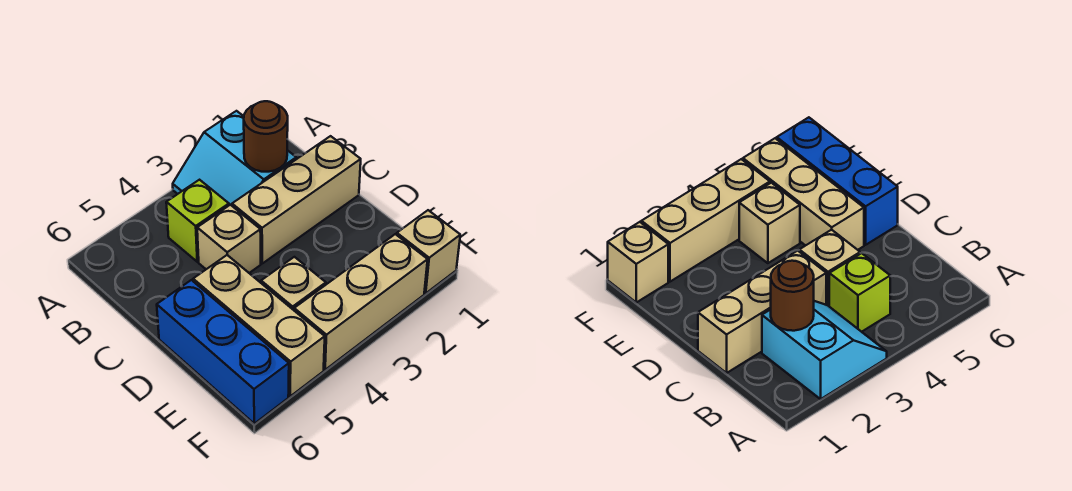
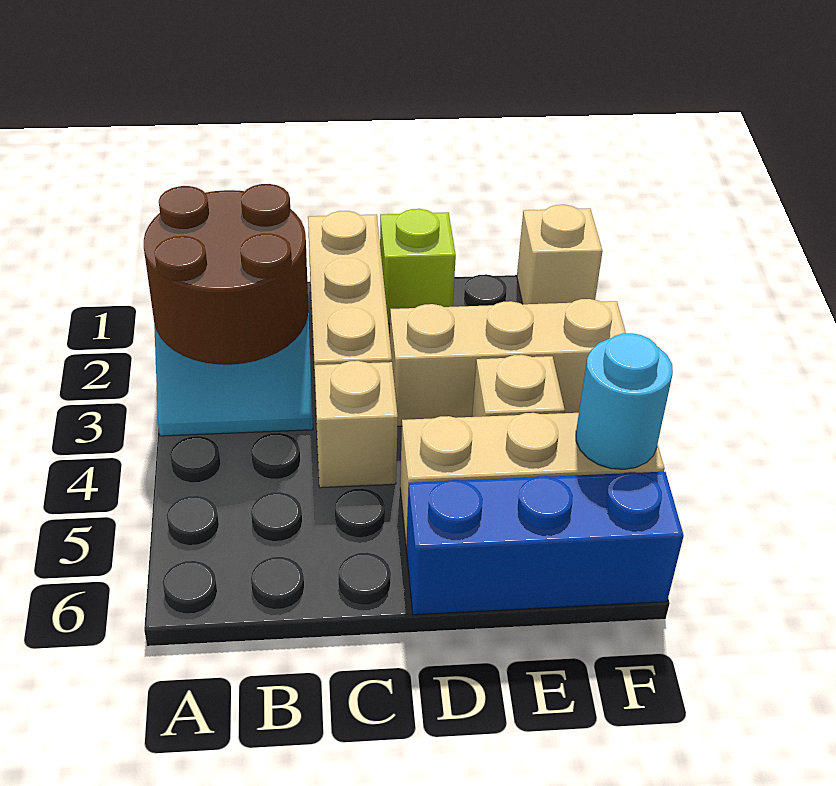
brown round brick B2 level 2 -> brown round brick A2:B3 level 2
lime brick B4 level 1 -> lime brick D1 level 1
tan brick F2:F4 level 1 -> tan brick D3:F3 level 1
none -> cyan round brick F5 level 2

